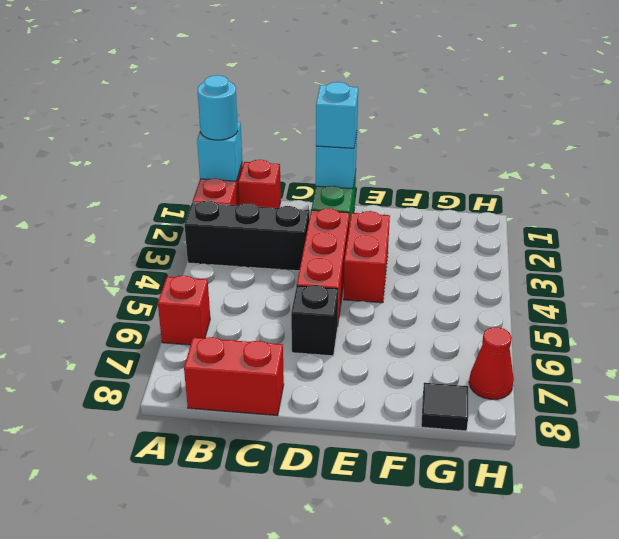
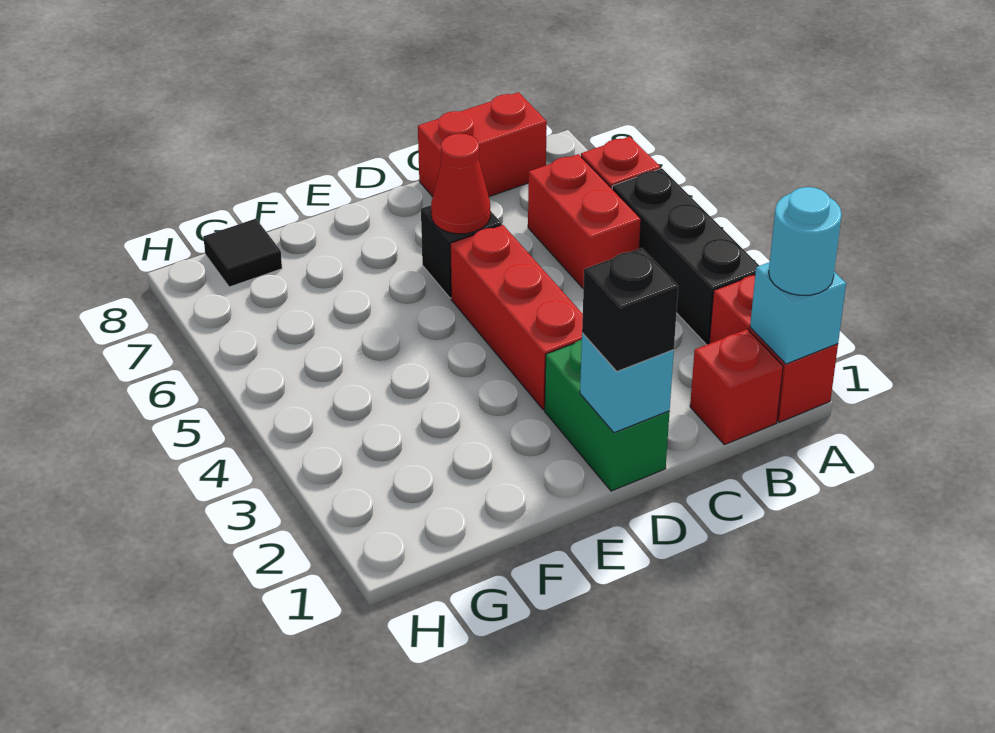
black brick A3:C3 level 1 -> black brick A3:A5 level 1
cyan brick D1 level 3 -> black brick D1 level 3
red brick E3:E4 level 1 -> red brick B5:B6 level 1
red cone H7 level 1 -> red cone D6 level 2

